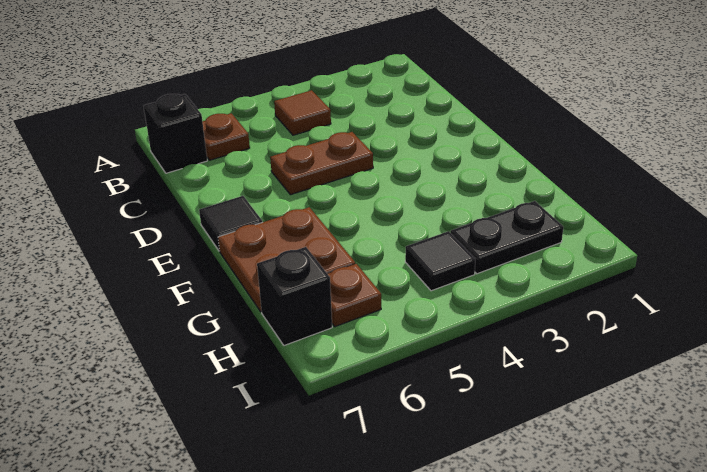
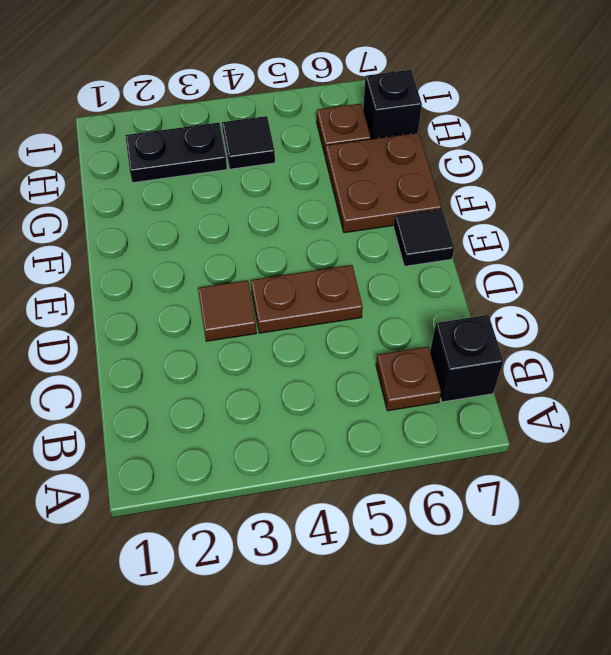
brown tile B4 level 1 -> brown tile D3 level 1

